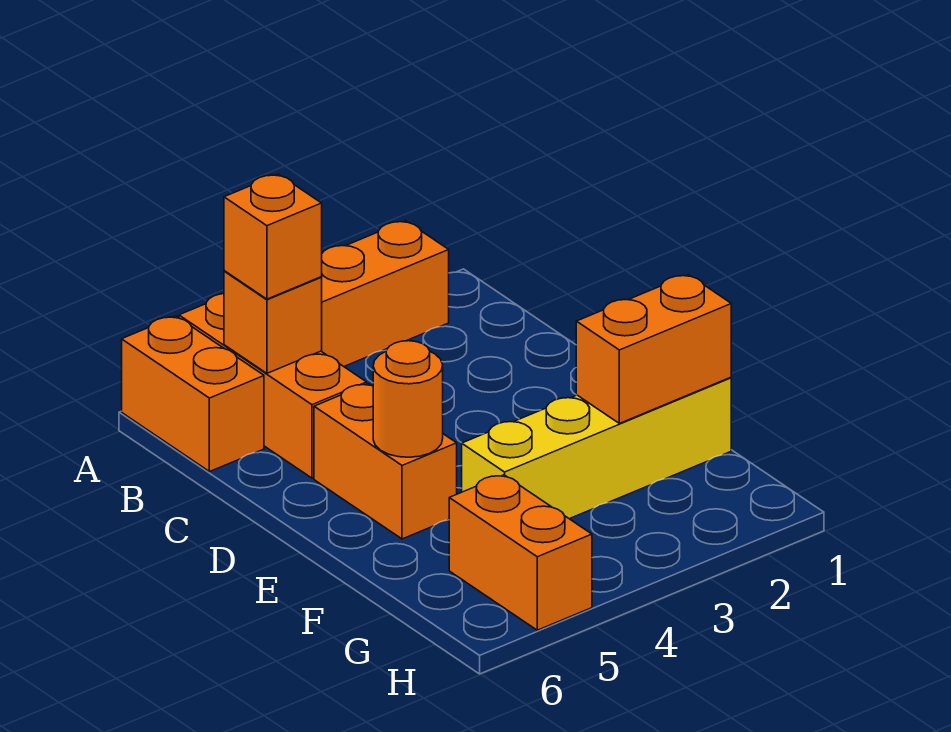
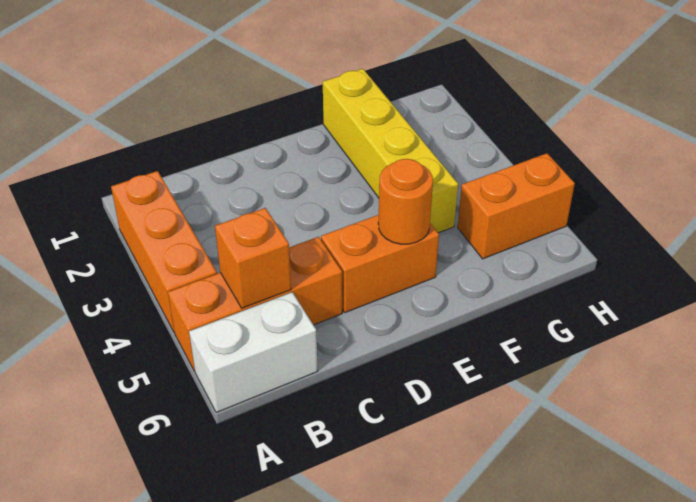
orange brick A6:B6 level 1 -> white brick A6:B6 level 1
orange brick B5 level 3 -> none
orange brick F1:F2 level 2 -> none

